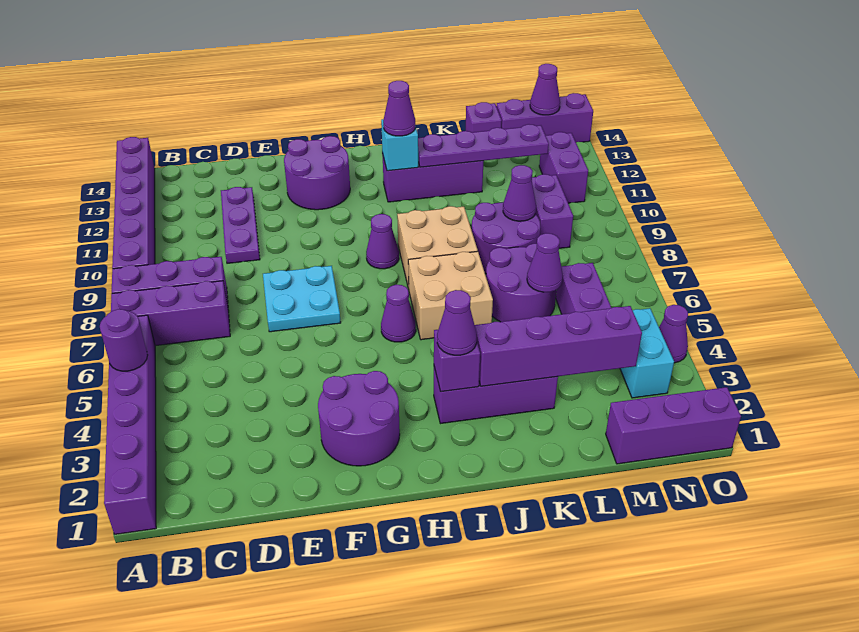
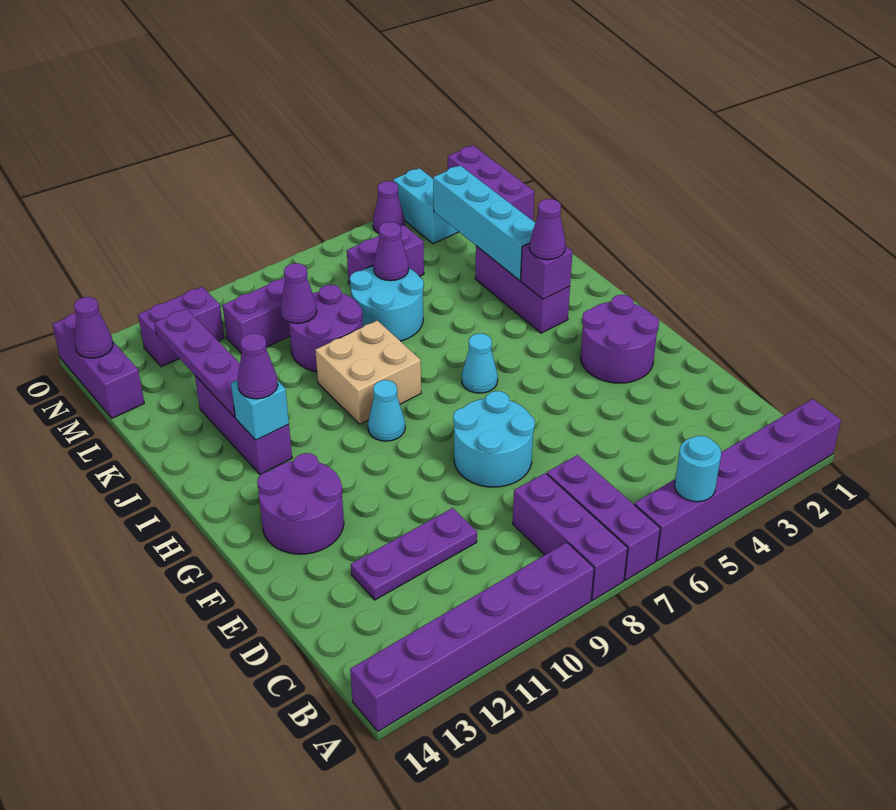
purple round brick A5 level 2 -> cyan round brick A5 level 2
cyan plate E7:F8 level 1 -> cyan round brick E7:F8 level 1
purple cone H6 level 1 -> cyan cone H6 level 1
purple cone H9 level 1 -> cyan cone H9 level 1
tan brick I6:J7 level 1 -> none
purple brick J3:M3 level 2 -> cyan brick J3:M3 level 2
purple round brick K6:L7 level 1 -> cyan round brick K6:L7 level 1
purple brick L14 level 1 -> none
cyan brick N3:N4 level 1 -> cyan brick N3:O3 level 1

